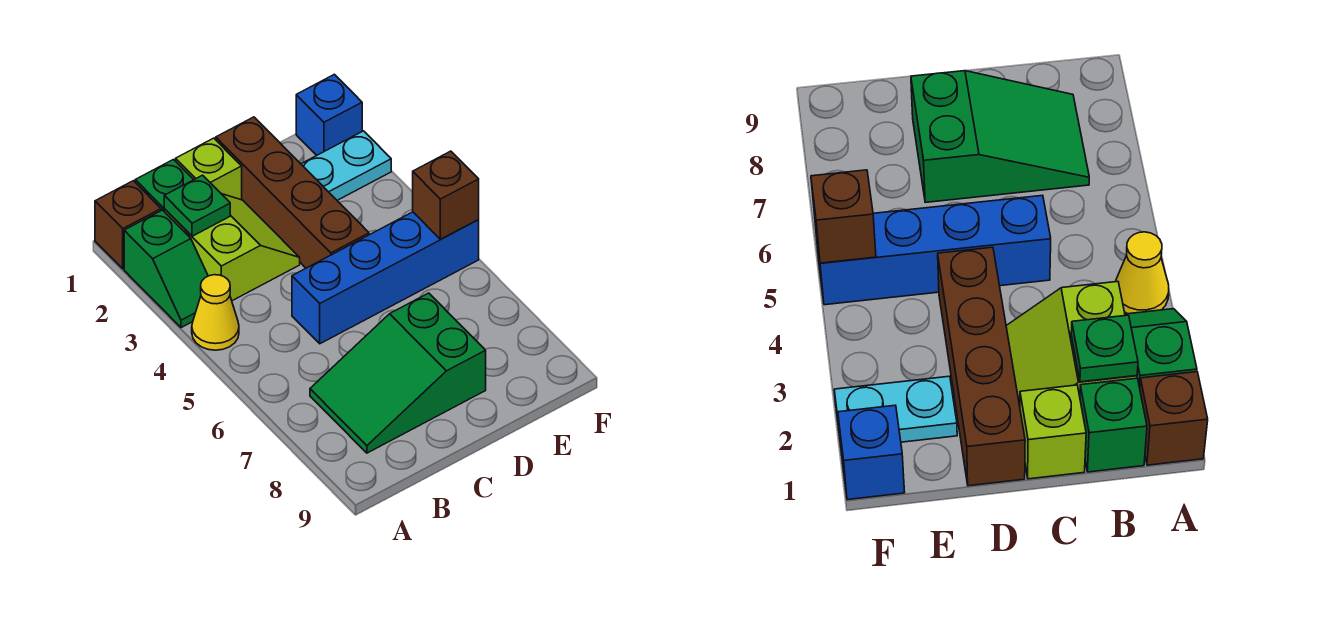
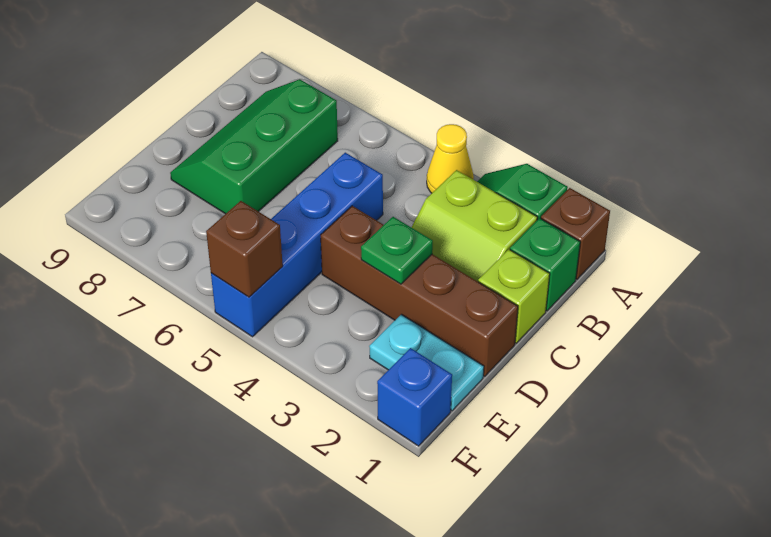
green plate B2 level 2 -> green plate D3 level 2
green slope B7:D8 level 1 top D -> green slope B7:D8 level 1 top 7
cyan plate E2:F2 level 1 -> cyan plate E1:E2 level 1

